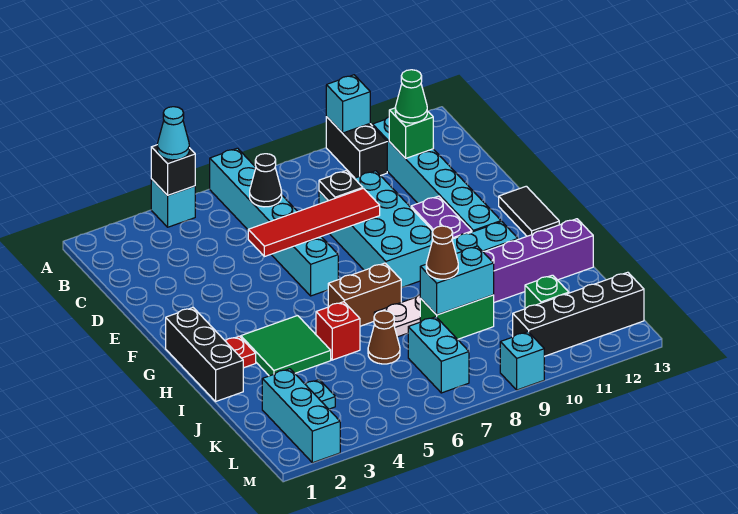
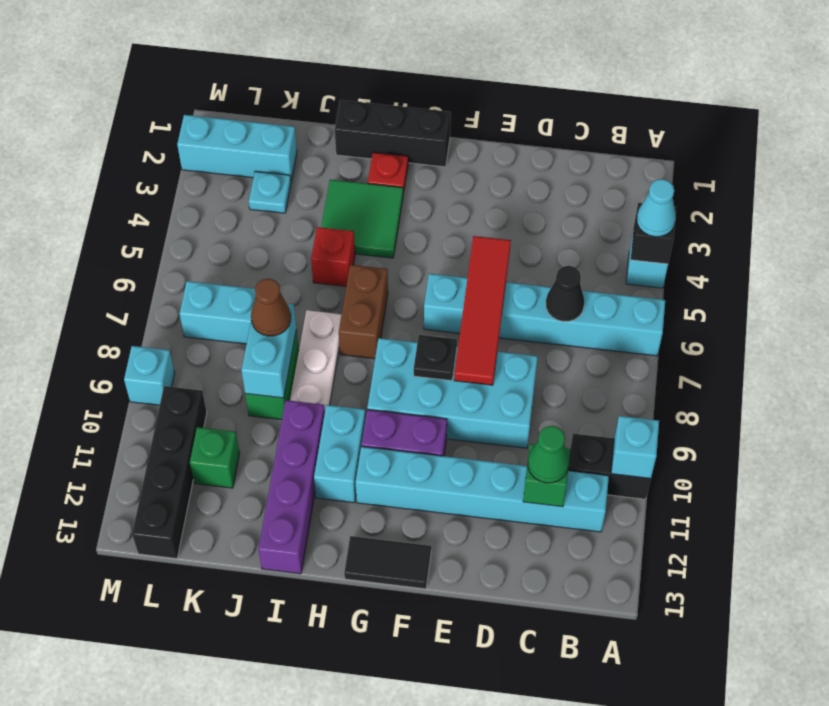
black plate D8 level 2 -> black plate F8 level 2
brown cone J6 level 1 -> none

